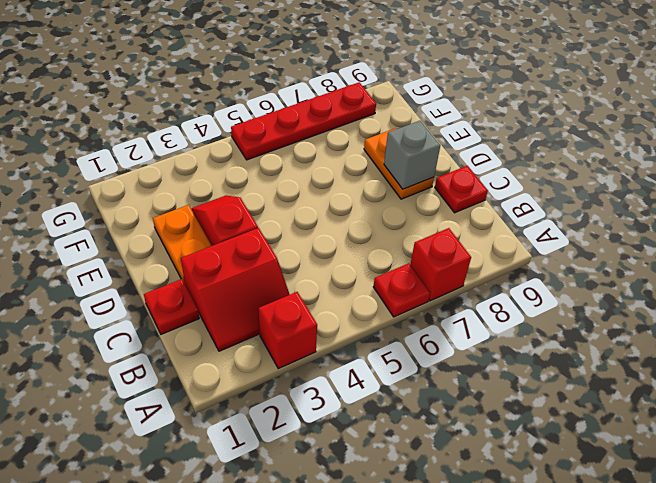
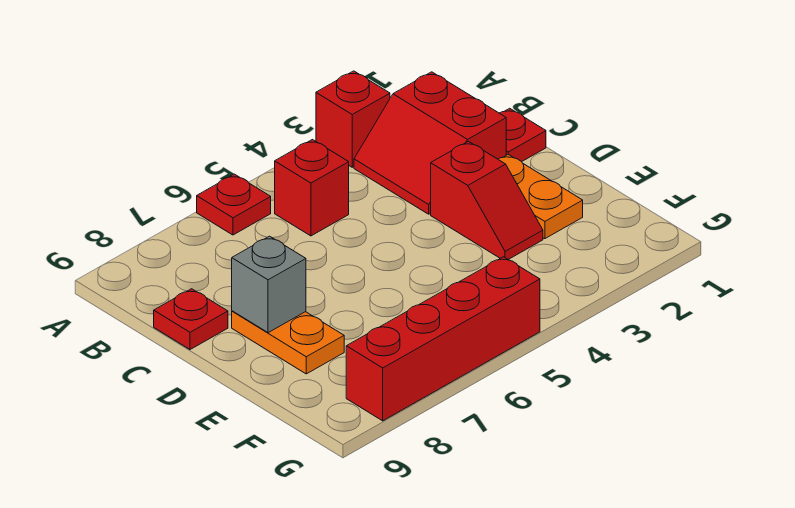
red brick A7 level 1 -> red brick B5 level 1
red slope B2:C3 level 1 top C -> red slope B2:C3 level 1 top 2
red plate G5:G8 level 1 -> red brick G5:G8 level 1

